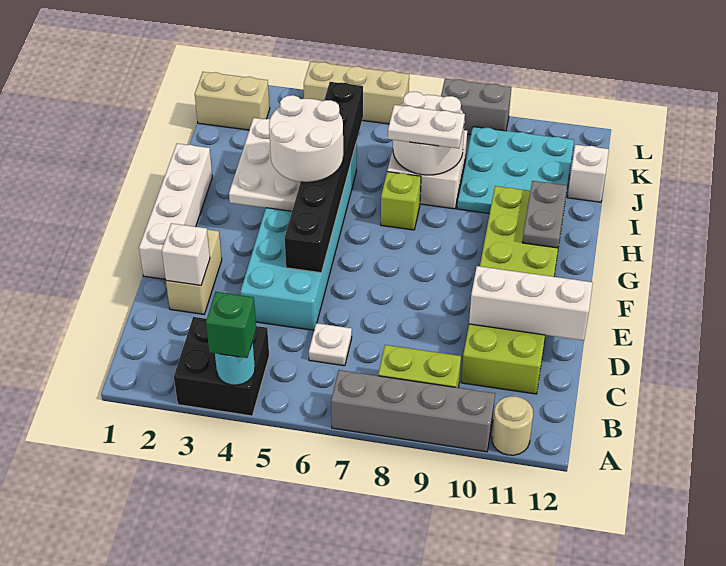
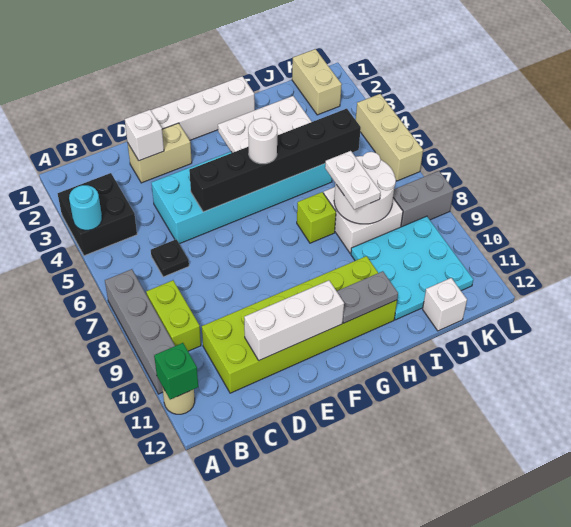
green brick A4 level 3 -> green brick A11 level 2
white plate C6 level 1 -> black plate C6 level 1
white brick D10:D12 level 2 -> white brick D11:F11 level 2
white round brick G4:H5 level 3 -> white round brick G5 level 3
grey brick L8:L9 level 1 -> grey brick K8:L8 level 1

